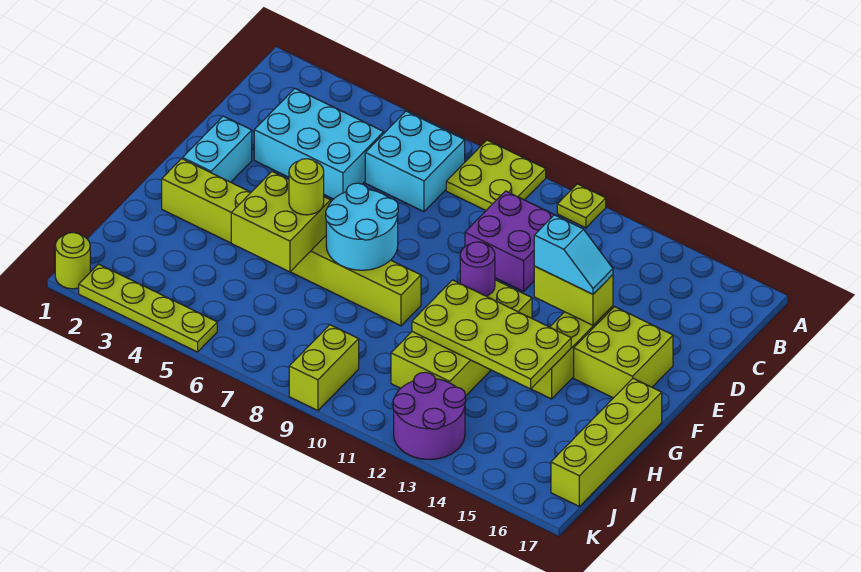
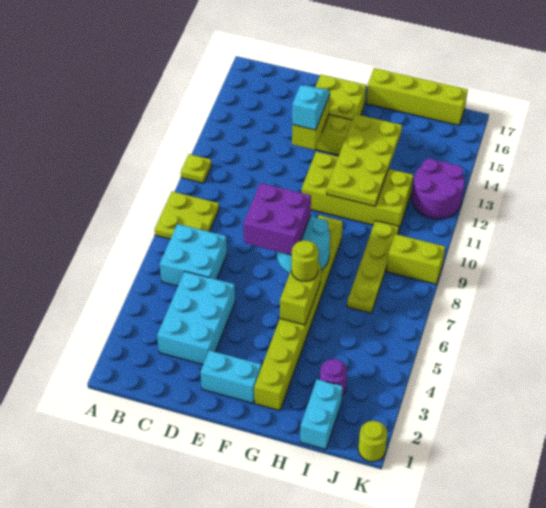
purple brick C10:D11 level 1 -> purple brick E7:F8 level 3
purple round brick F11 level 2 -> purple round brick I3 level 1
lime brick G5:H6 level 2 -> lime brick G5:G6 level 2
none -> cyan brick I1:I2 level 1
lime plate K2:K5 level 1 -> lime plate I7:I10 level 1

